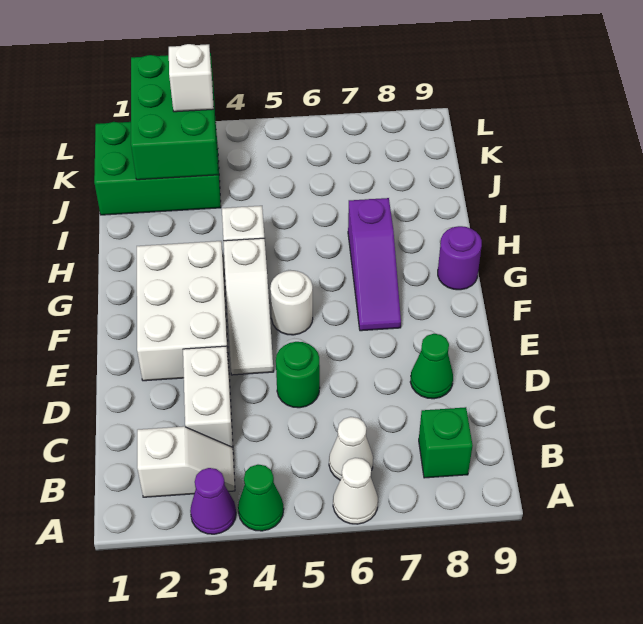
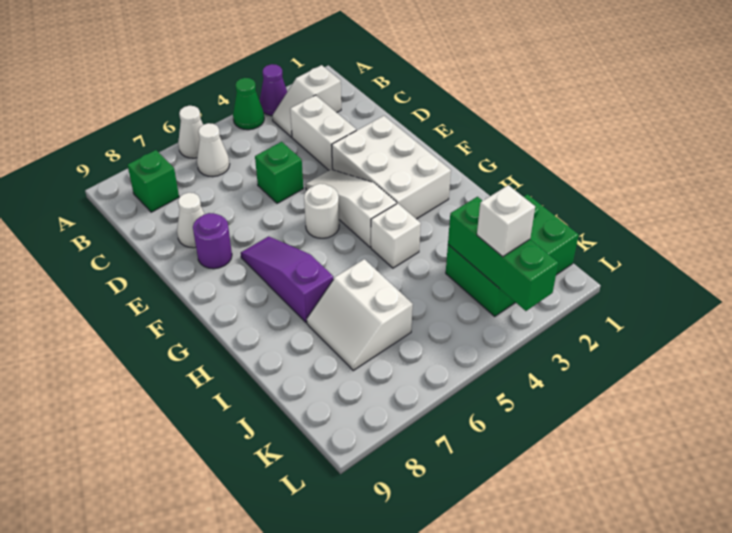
green round brick D5 level 1 -> green brick D5 level 1
green cone D8 level 1 -> white cone D8 level 1
purple round brick G9 level 1 -> purple round brick E8 level 1
none -> white slope I6:J7 level 1 top 6
green brick J2:L3 level 2 -> green brick J3:L3 level 2

